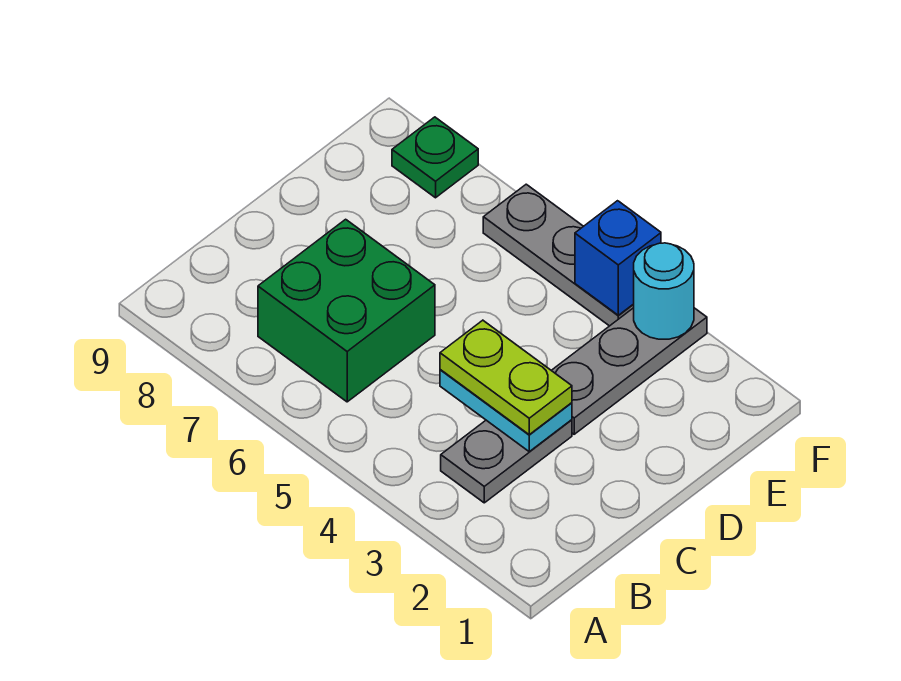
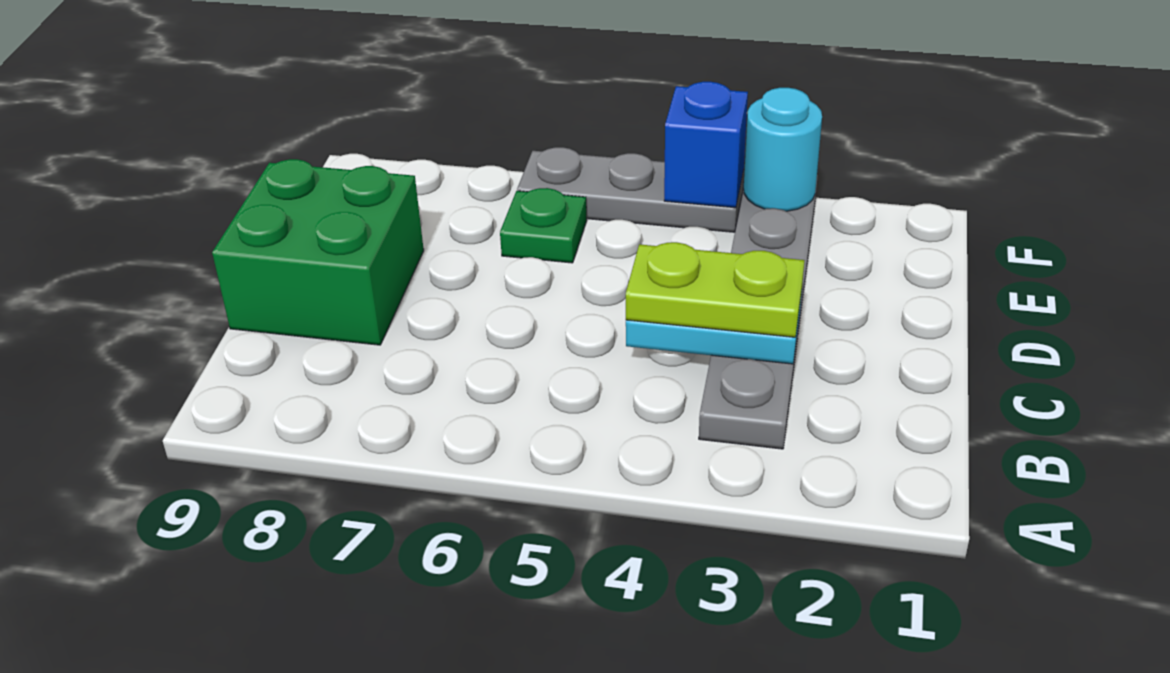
green brick B6:C7 level 1 -> green brick C8:D9 level 1
green plate F8 level 1 -> green plate E6 level 1

